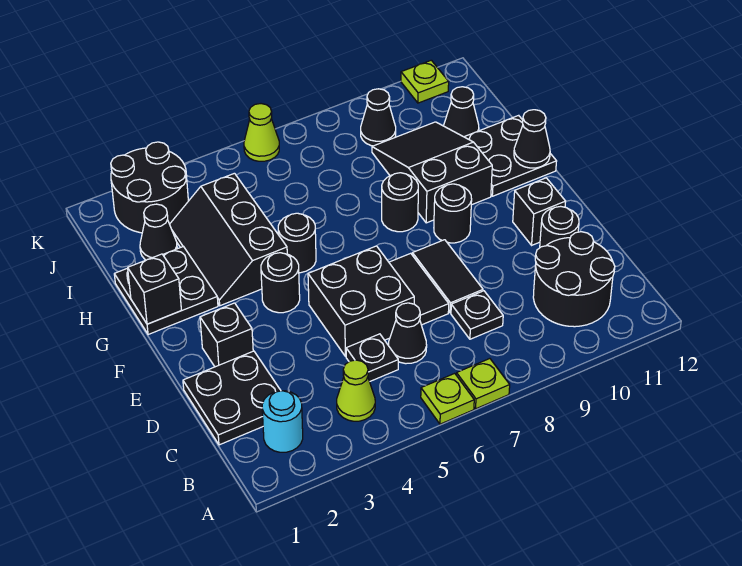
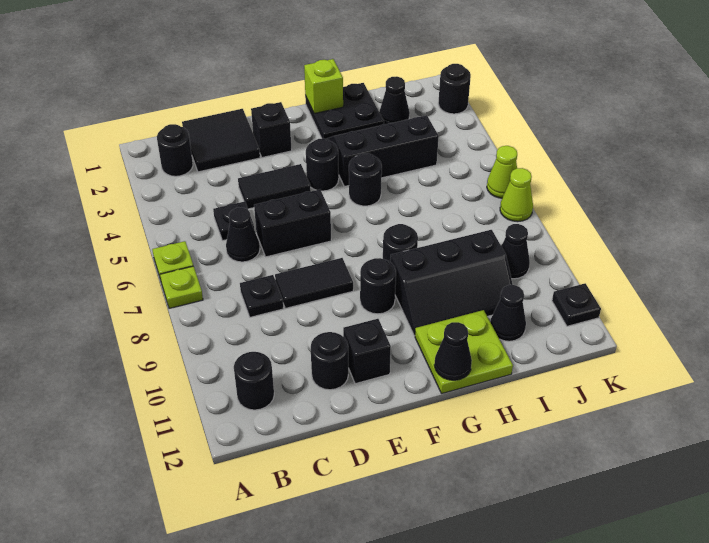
cyan round brick B2 level 1 -> black round brick B2 level 1
lime cone B4 level 1 -> lime cone K7 level 1
black round brick B10:C11 level 1 -> black round brick B11 level 1
black plate C1:D2 level 1 -> black tile C1:D2 level 1
black brick D5:E6 level 1 -> black brick D6:E6 level 1
black tile D7:E7 level 1 -> black tile D4:E4 level 1
black brick G1 level 2 -> lime brick G1 level 2
black slope G9:I10 level 1 top G -> black slope G9:I10 level 1 top 9
black plate G11:H12 level 1 -> lime plate G11:H12 level 1
black round brick J2:K3 level 1 -> black round brick K2 level 1
lime plate K11 level 1 -> black plate K11 level 1

